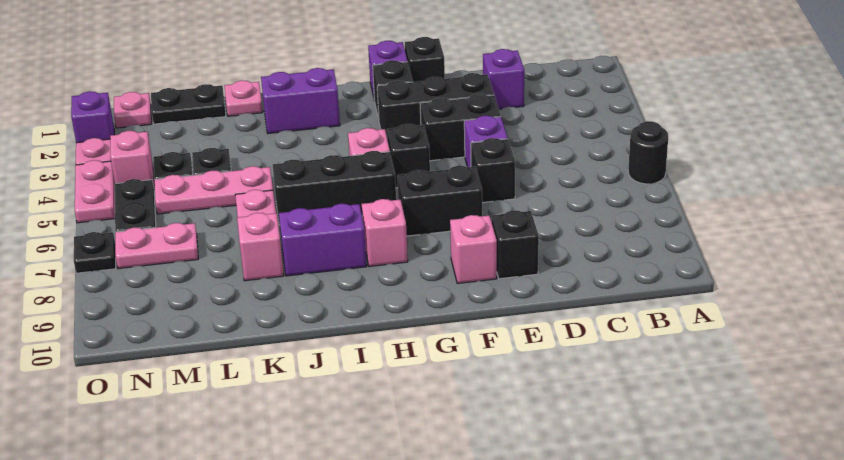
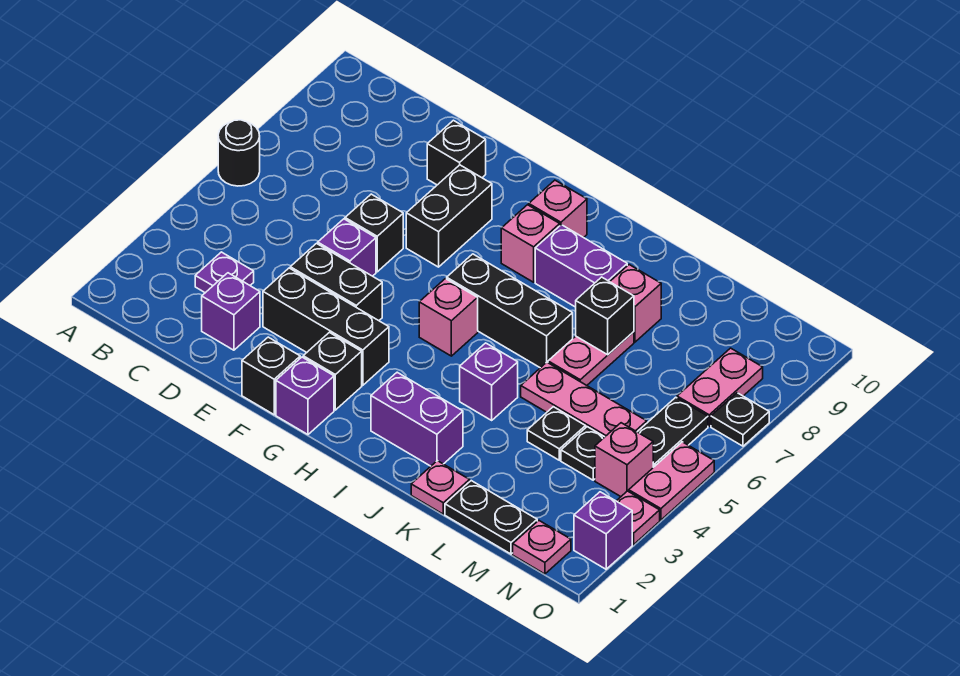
none -> purple plate C3 level 1
black brick F7:G7 level 1 -> black brick F7:F8 level 1
pink brick F9 level 1 -> pink brick H9 level 1
black brick G5 level 1 -> black brick K7 level 2
none -> purple brick J4 level 1
pink plate M7:N7 level 1 -> pink plate N7:N8 level 1

